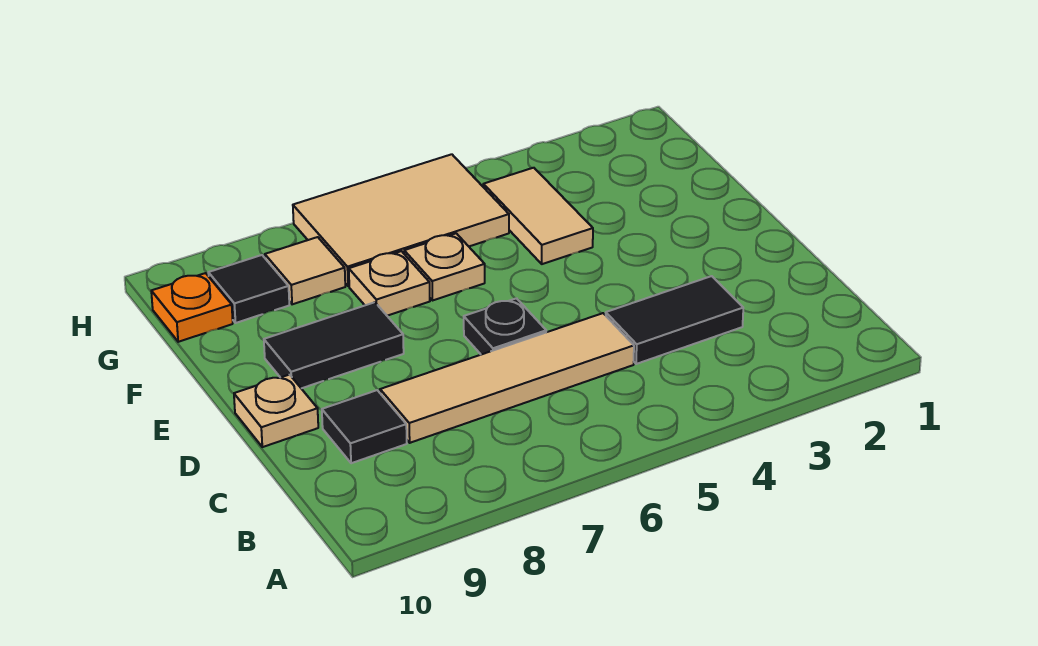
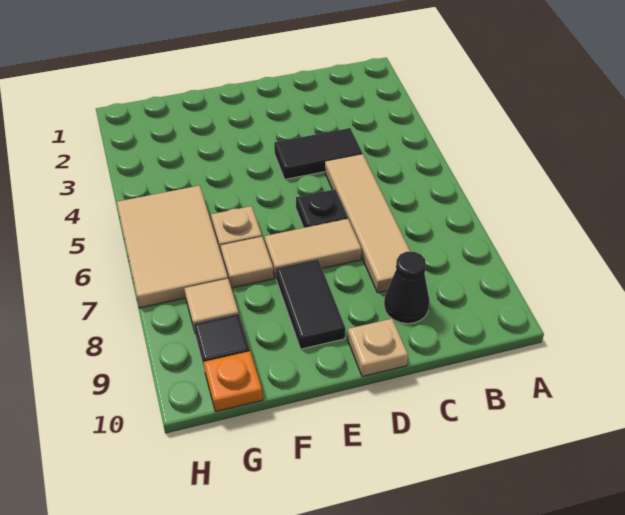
black tile C3:C4 level 1 -> black tile C4:D4 level 1
black tile C9 level 1 -> black cone C9 level 1
tan tile F4:G4 level 1 -> tan tile D7:E7 level 1
tan plate F7 level 1 -> tan tile F7 level 1

